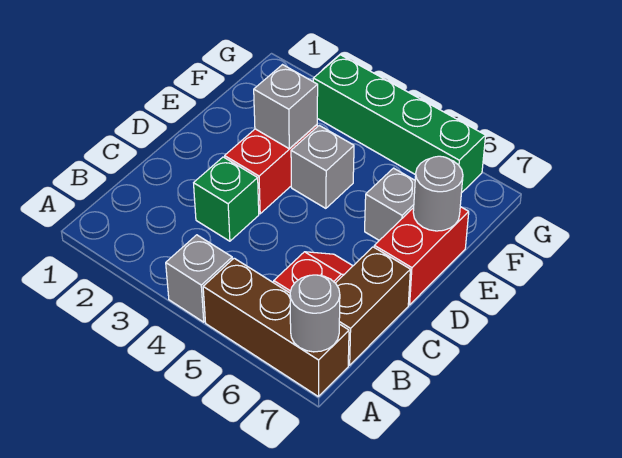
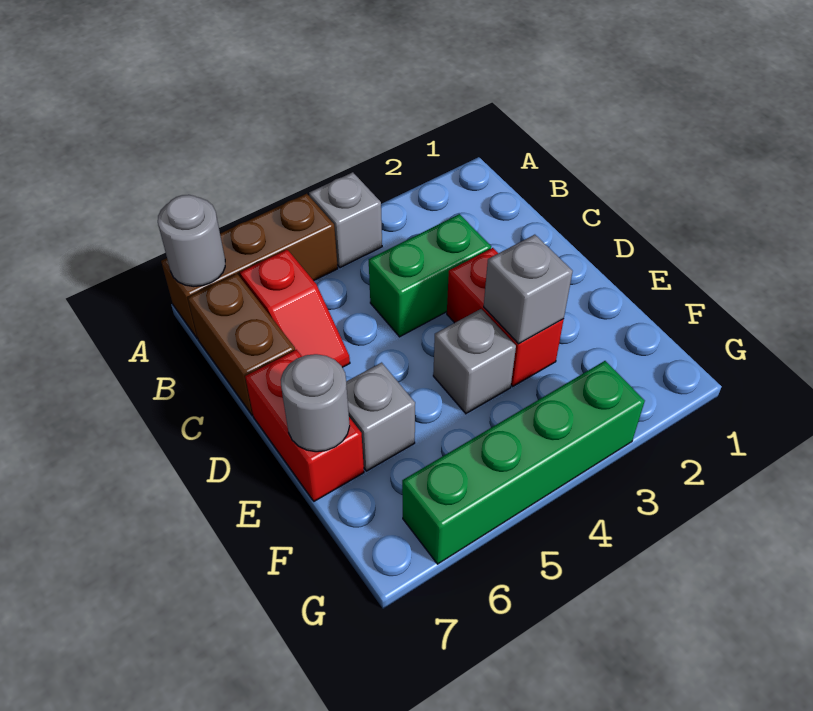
green brick C3 level 1 -> green brick C3:C4 level 1

